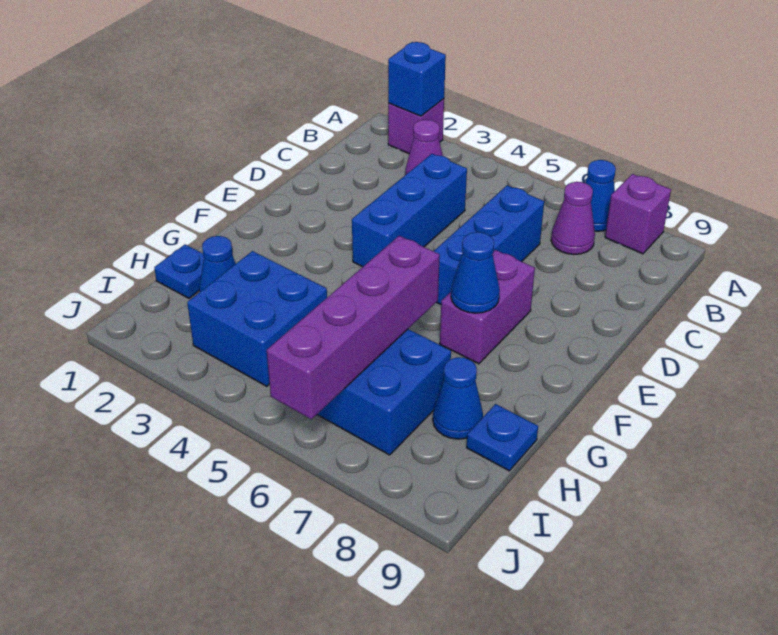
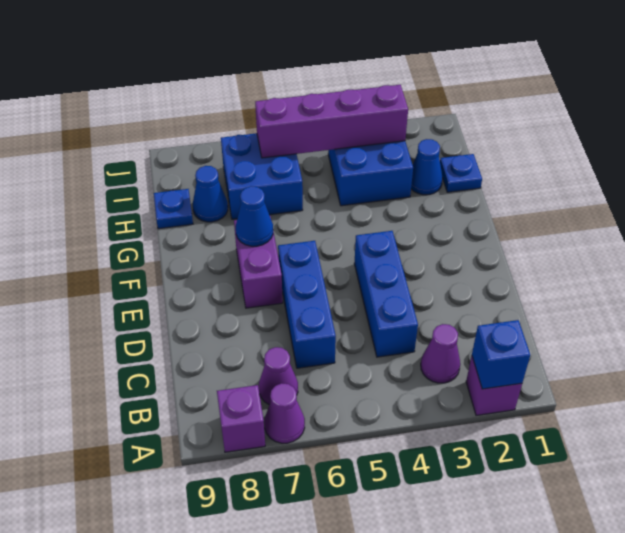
blue cone A7 level 1 -> purple cone A7 level 1
purple brick G6:J6 level 2 -> purple brick I3:I6 level 2

